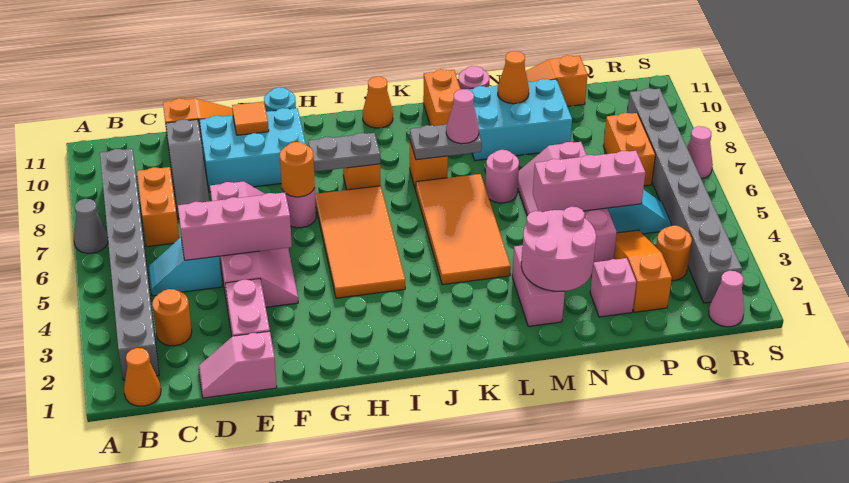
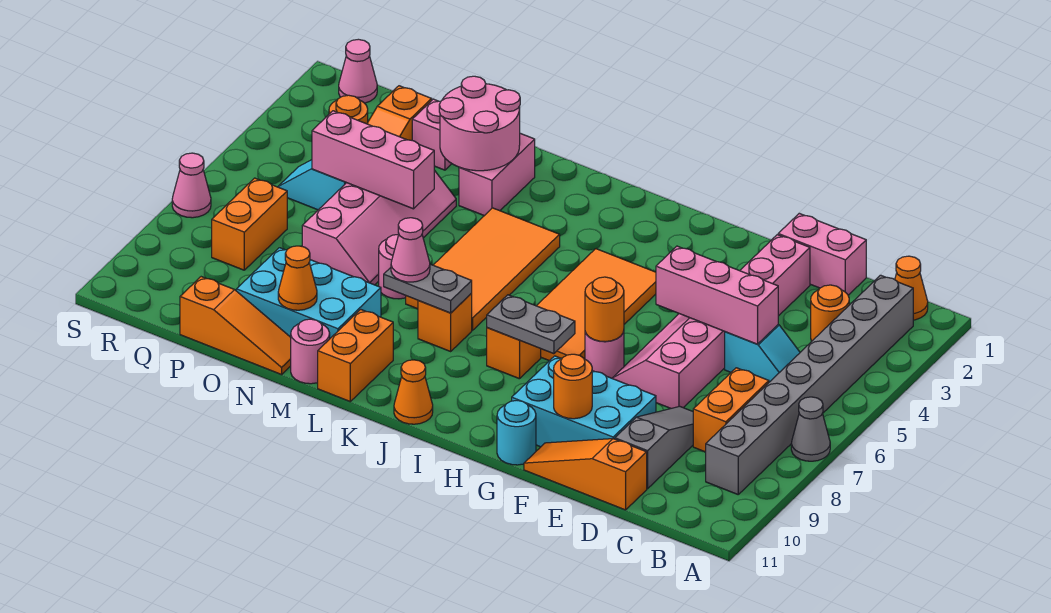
pink slope D1:E1 level 1 top E -> pink brick D1:E1 level 1
orange tile F10 level 2 -> orange round brick F10 level 2
grey brick R2:R9 level 1 -> none

